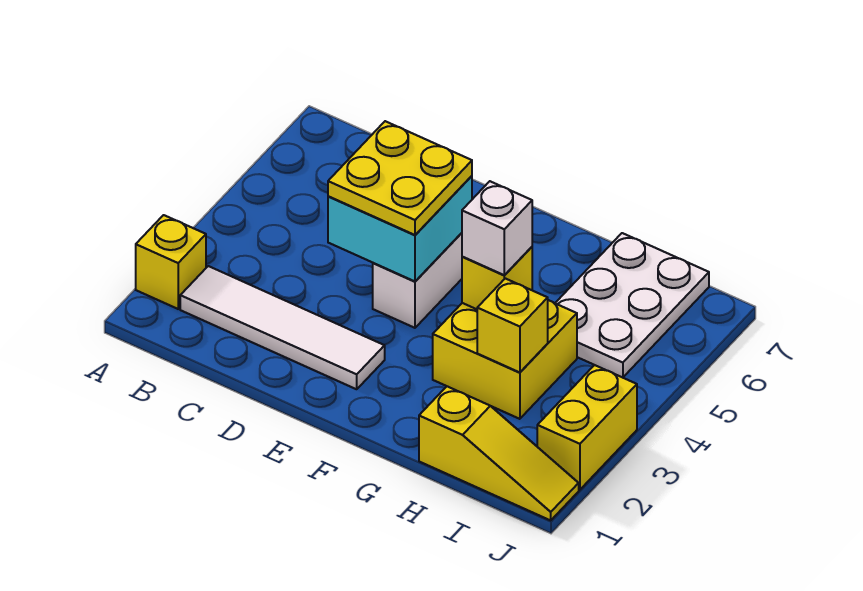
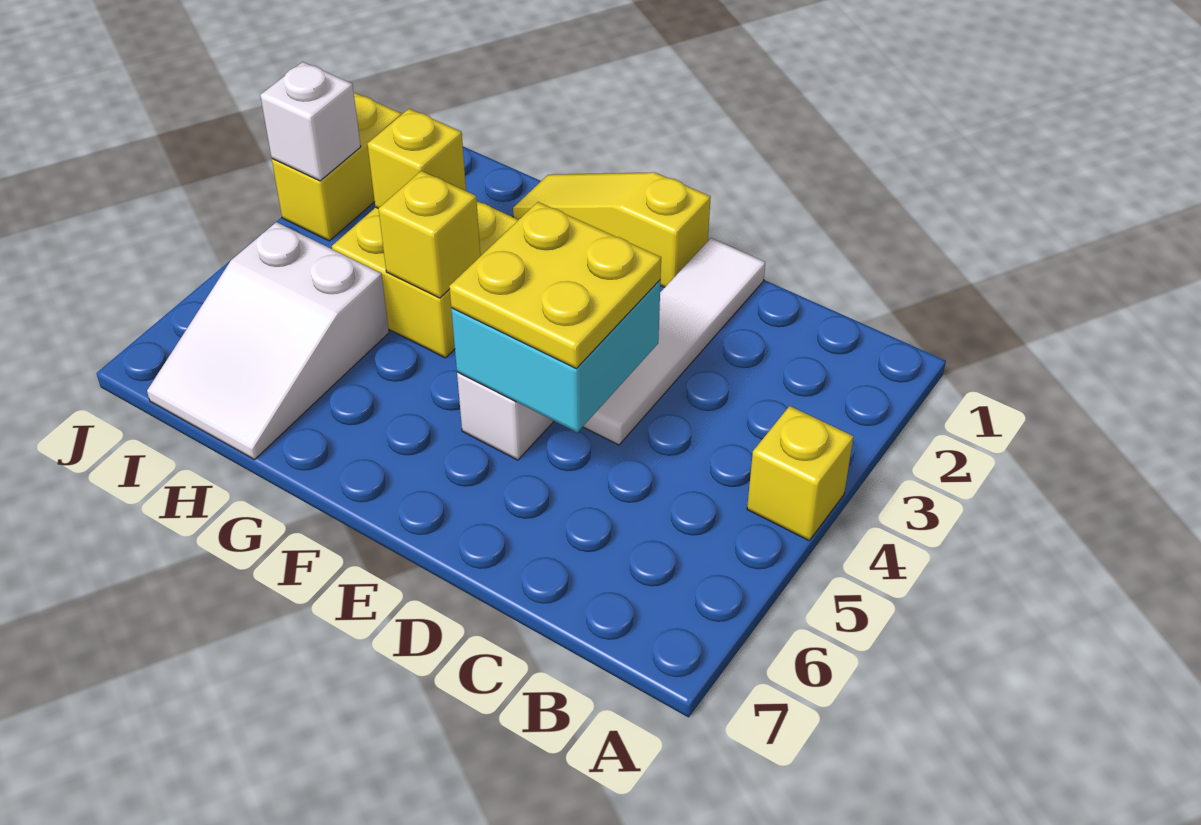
yellow brick A2 level 1 -> yellow brick A4 level 1
white tile B2:E2 level 1 -> white tile D1:D4 level 1
white brick G4 level 3 -> white brick J3 level 2
yellow slope H1:J1 level 1 top H -> yellow slope E1:G1 level 1 top E
white plate H5:I7 level 1 -> white slope H5:I7 level 1 top 5

